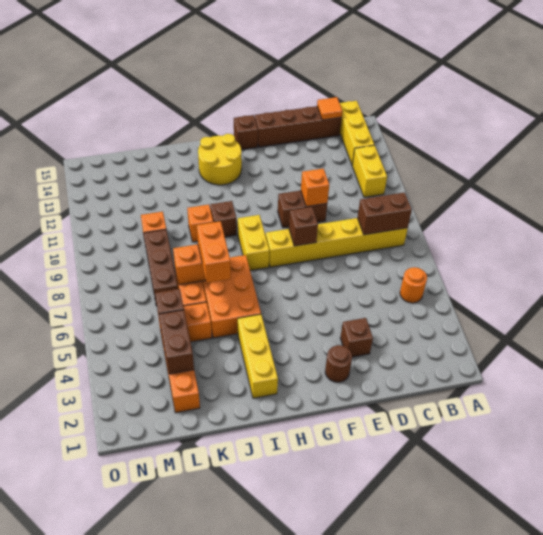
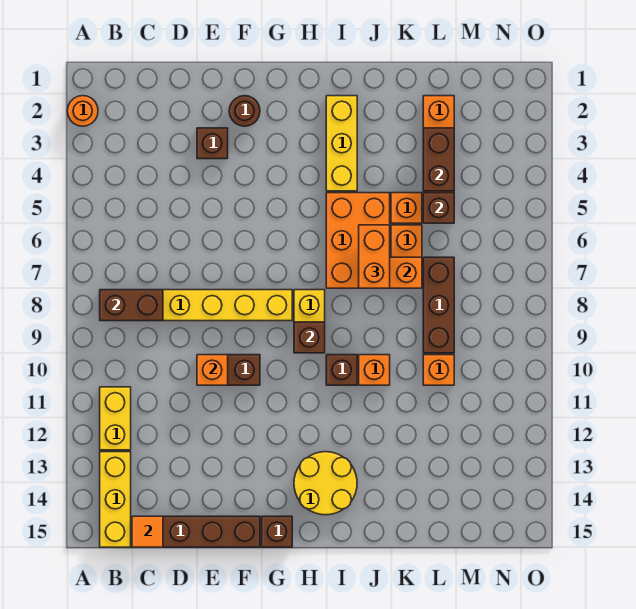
orange round brick B5 level 1 -> orange round brick A2 level 1
brown brick F8 level 2 -> brown brick H9 level 2

